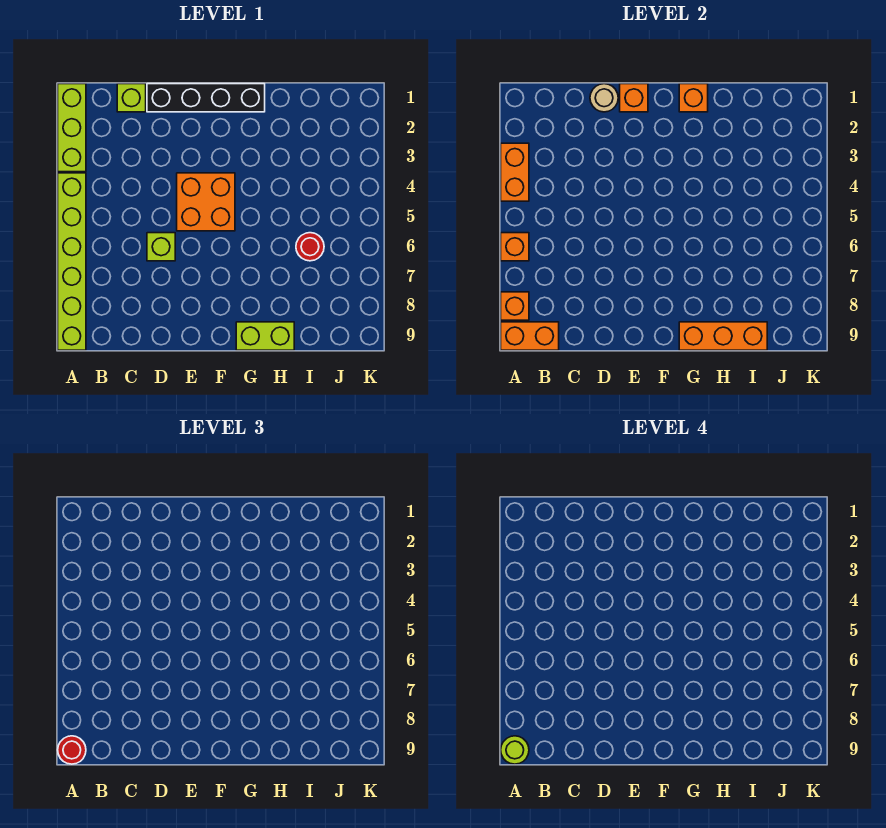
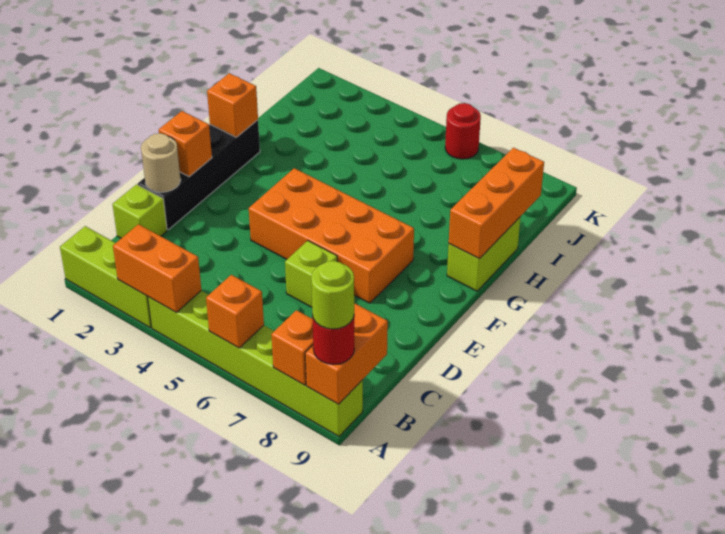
orange brick E4:F5 level 1 -> orange brick E4:F7 level 1
red round brick I6 level 1 -> red round brick K6 level 1

